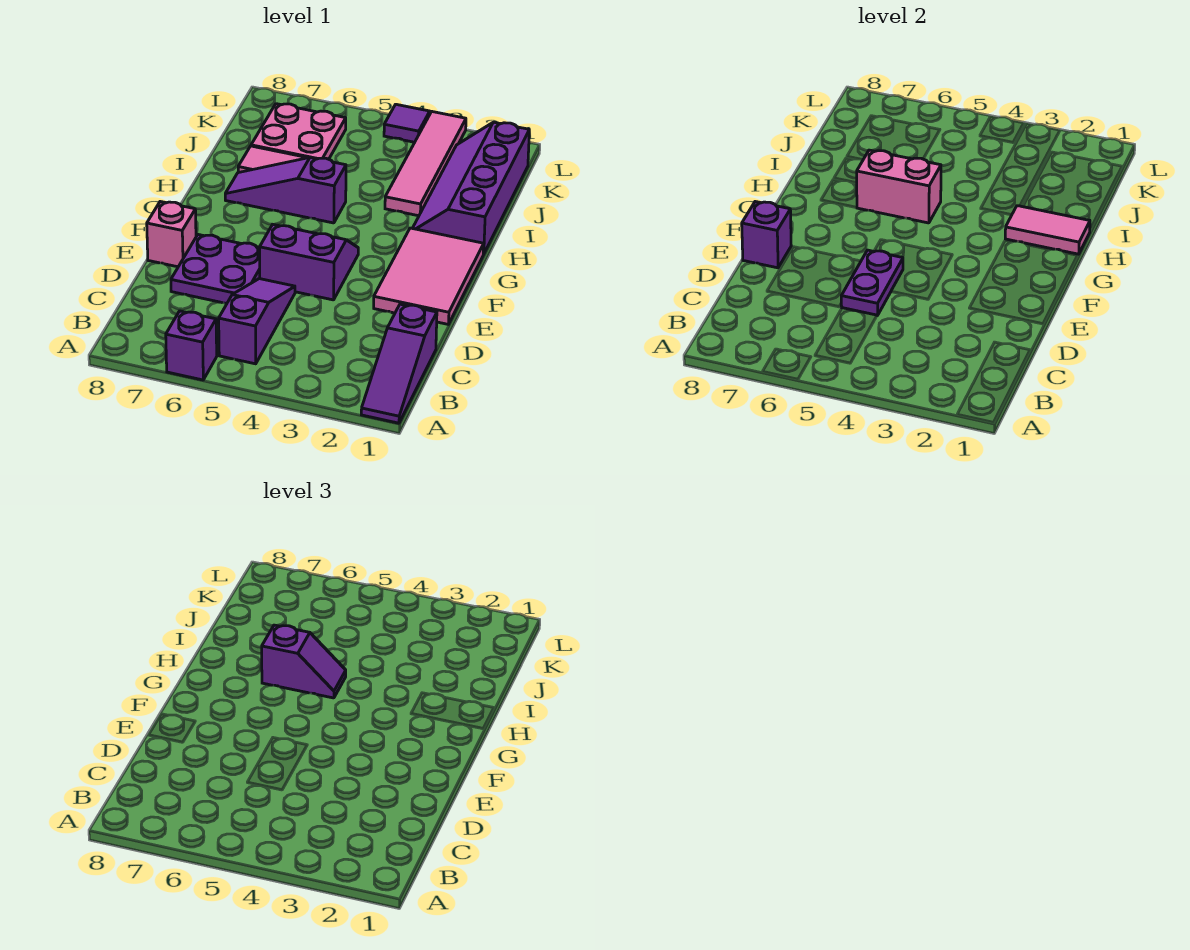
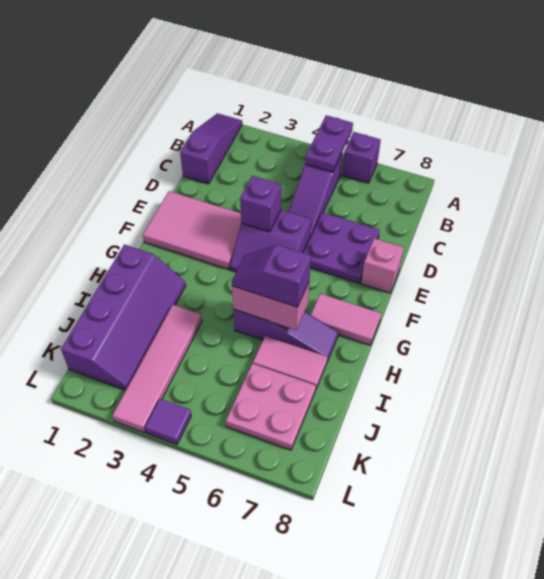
purple plate D5:E5 level 2 -> purple plate A5:B5 level 2
pink tile E1:G2 level 1 -> pink tile E1:F3 level 1
purple brick E8 level 2 -> purple brick E4 level 2
pink tile H1:H2 level 2 -> pink tile G7:G8 level 1

